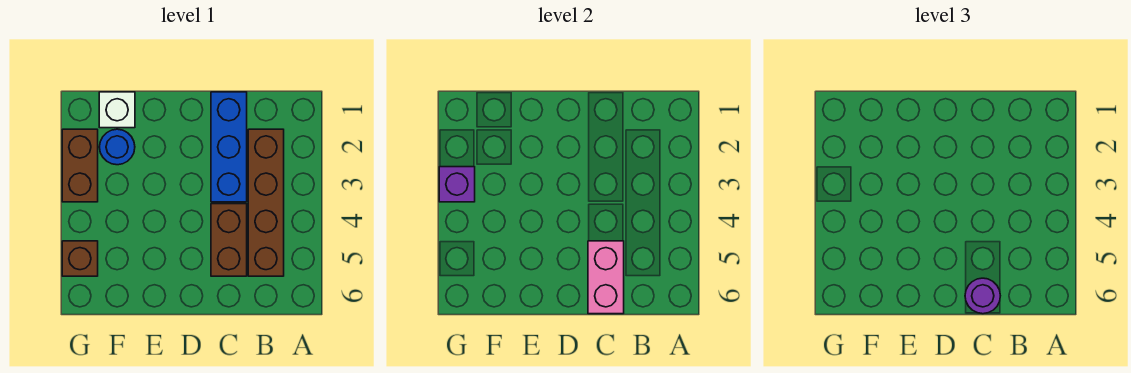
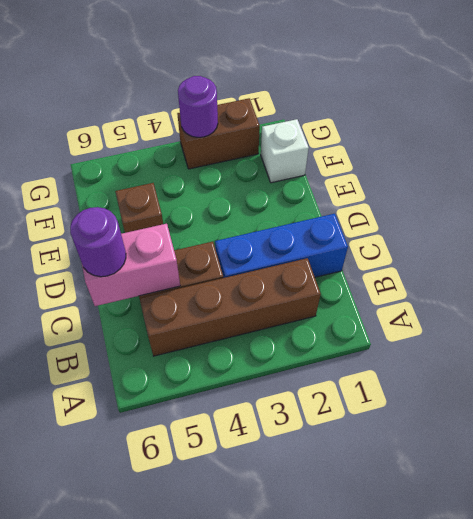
blue round brick F2 level 1 -> none
purple brick G3 level 2 -> purple round brick G3 level 2
brown brick G5 level 1 -> brown brick E5 level 1

